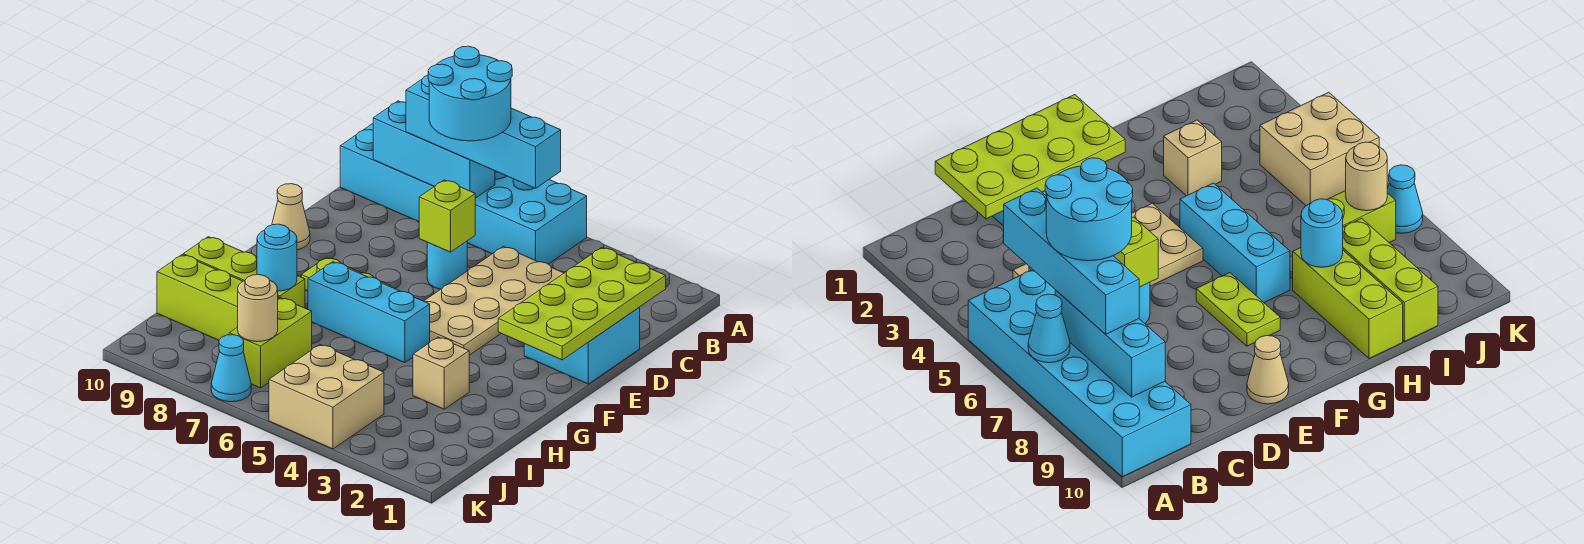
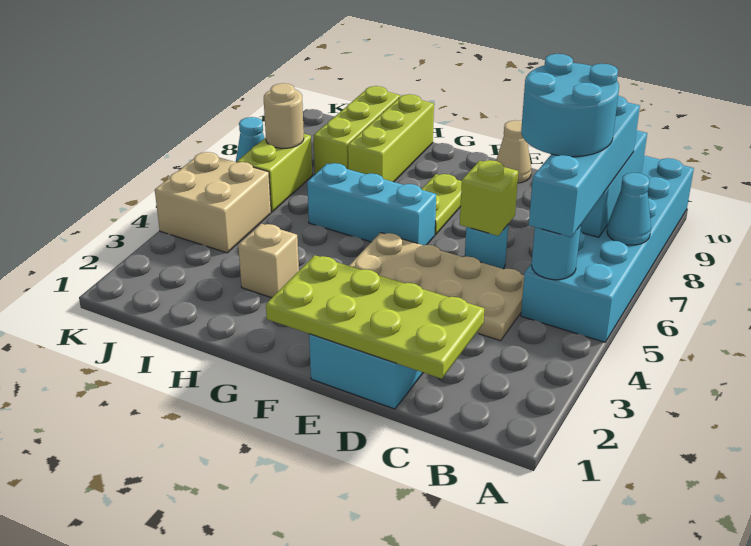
cyan brick G5:G7 level 1 -> cyan brick F6:H6 level 1
cyan round brick H8 level 2 -> cyan round brick B5 level 2
lime brick I7:J7 level 1 -> lime brick J6:J7 level 1

